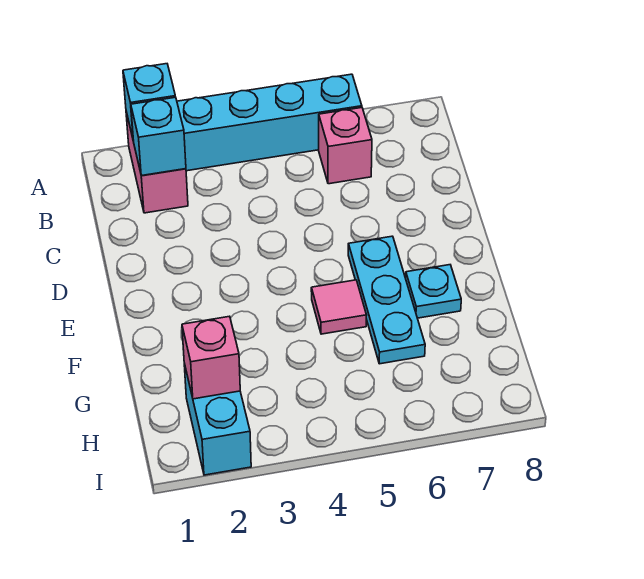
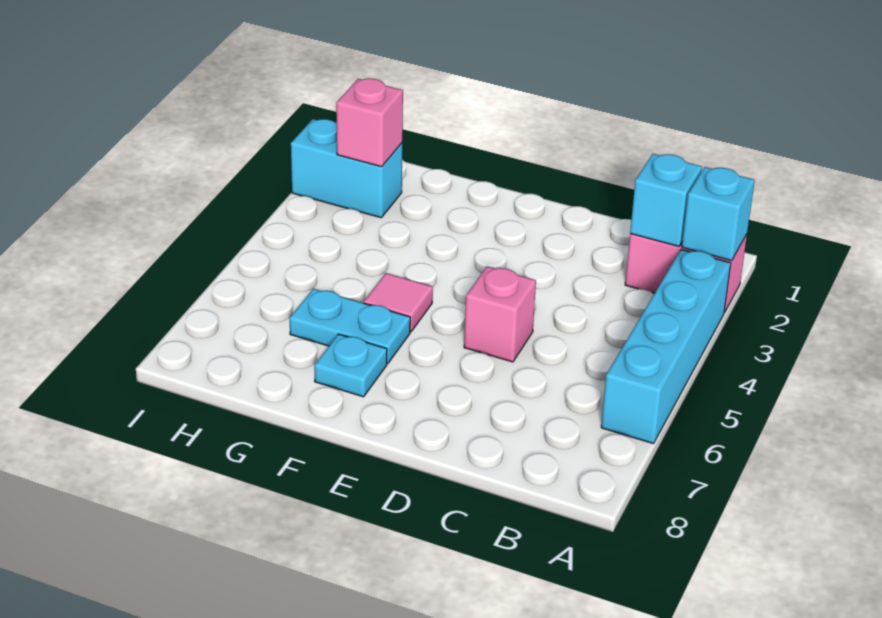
pink brick B6 level 1 -> pink brick D5 level 1
cyan plate E6:G6 level 1 -> cyan plate F6:G6 level 1

